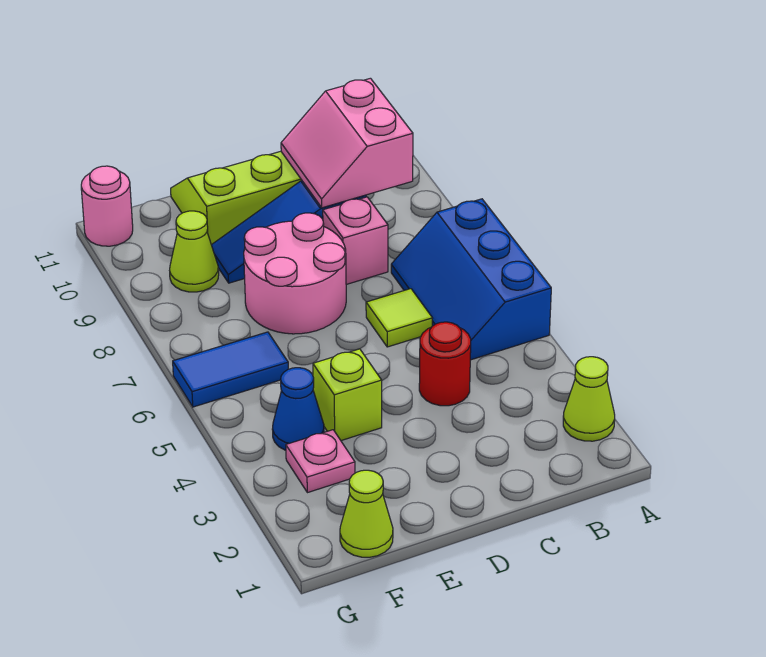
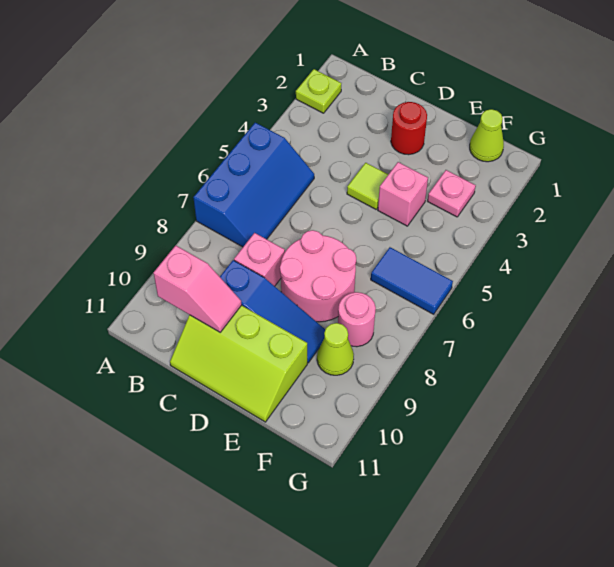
lime cone A2 level 1 -> lime plate A2 level 1
pink slope B9:C10 level 2 top B -> pink slope B10:C10 level 2 top B
red round brick C4 level 1 -> red round brick D2 level 1
lime tile C6 level 1 -> lime tile D4 level 1
lime brick E4 level 1 -> pink brick E4 level 1
blue cone F4 level 1 -> none
pink round brick G11 level 1 -> pink round brick F8 level 1

